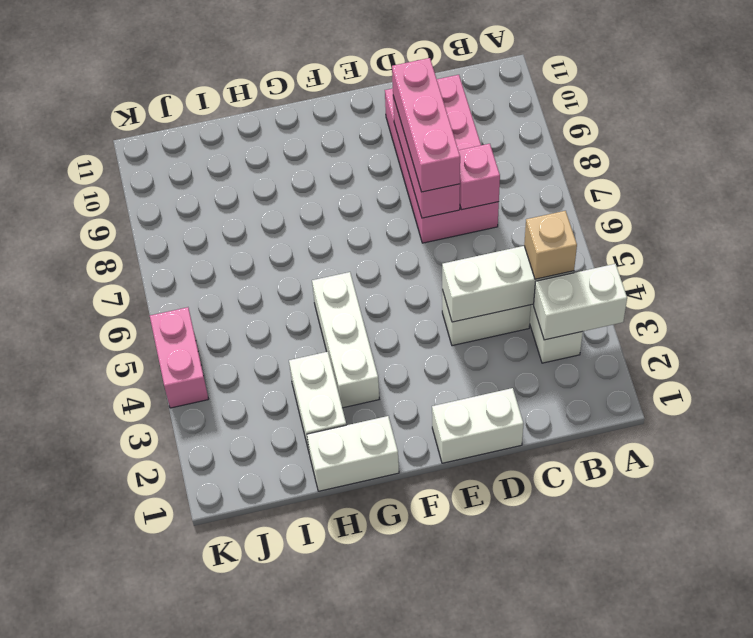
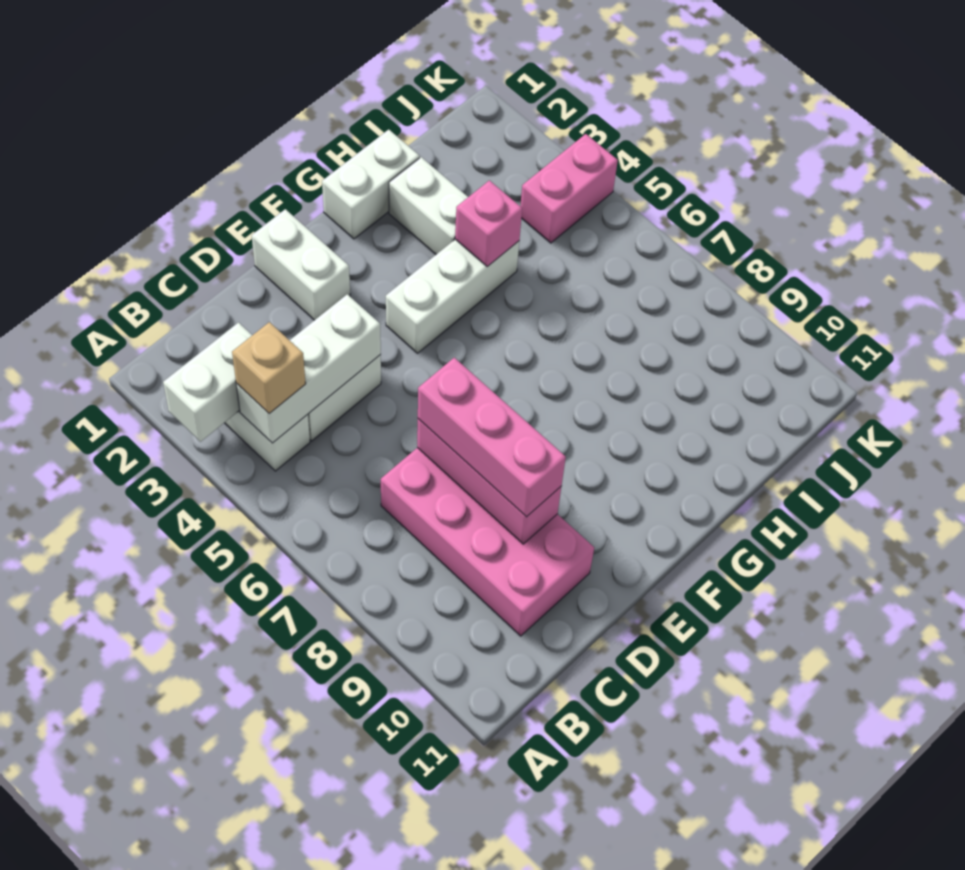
pink brick C7 level 2 -> pink brick H4 level 2
white brick D1:E1 level 1 -> white brick E1:E2 level 1
white brick G3:G5 level 1 -> white brick F4:H4 level 1
pink brick K4:K5 level 1 -> pink brick J4:K4 level 1

